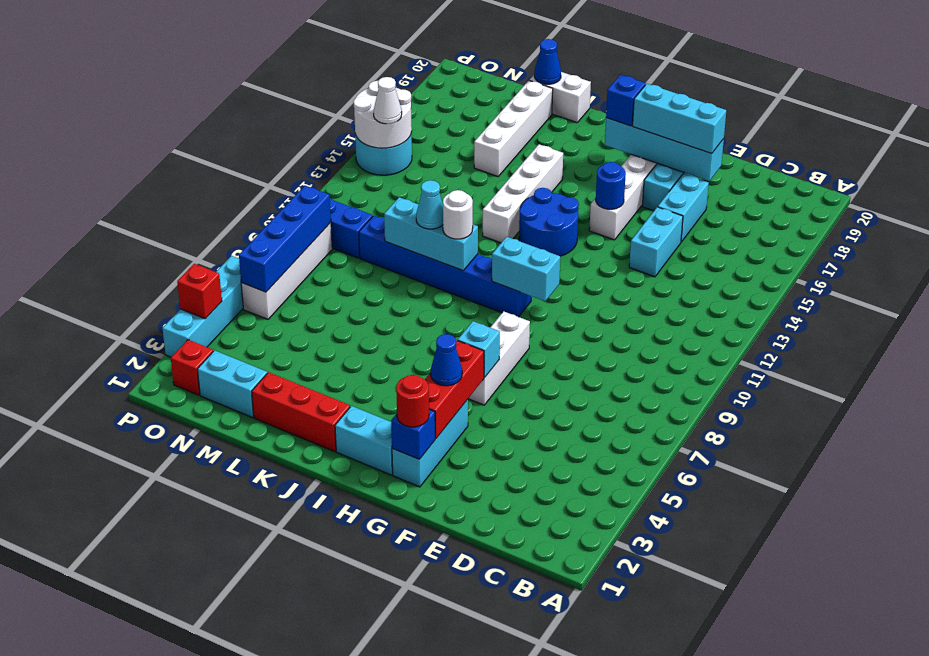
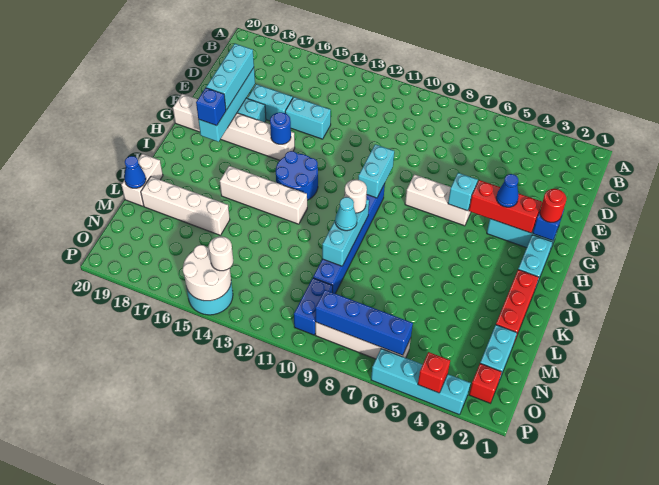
white cone O14 level 3 -> white round brick O14 level 3

